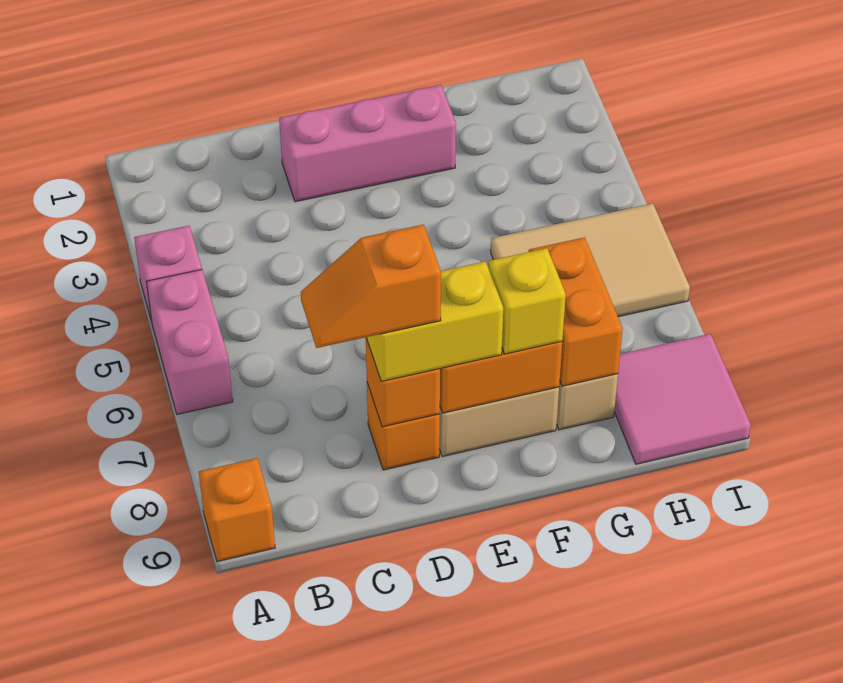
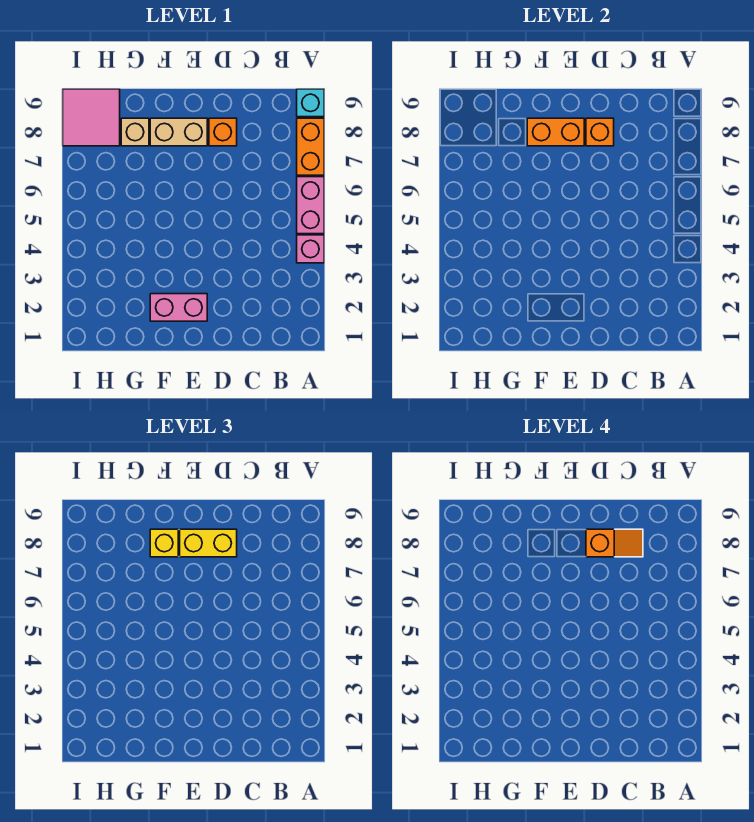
orange brick A9 level 1 -> cyan brick A9 level 1
pink brick D2:F2 level 1 -> pink brick E2:F2 level 1
tan tile G5:I6 level 1 -> none
orange brick G7:G8 level 2 -> orange brick A7:A8 level 1

